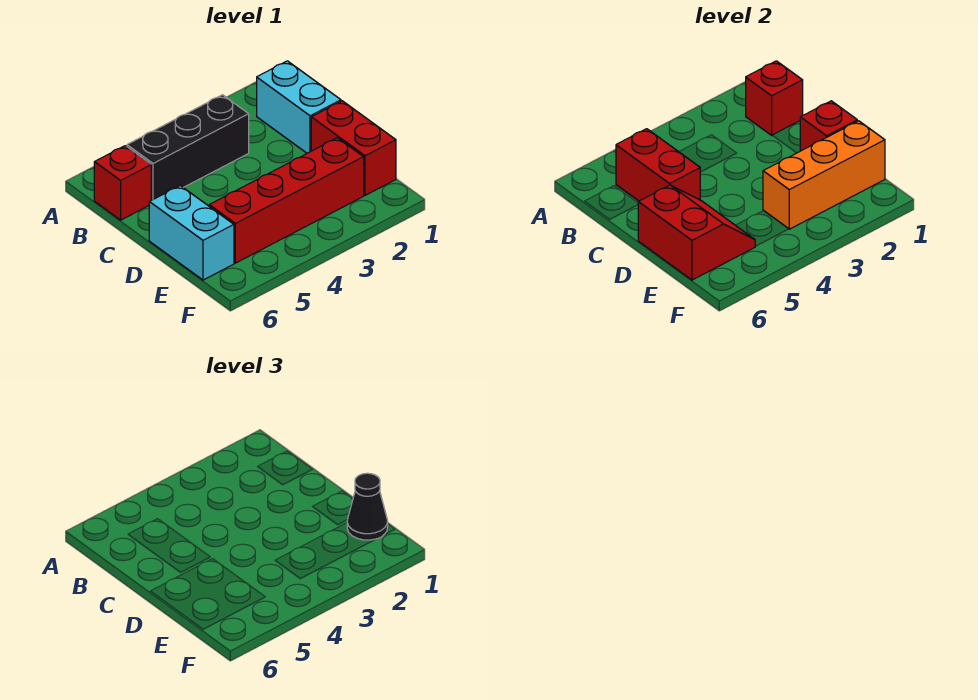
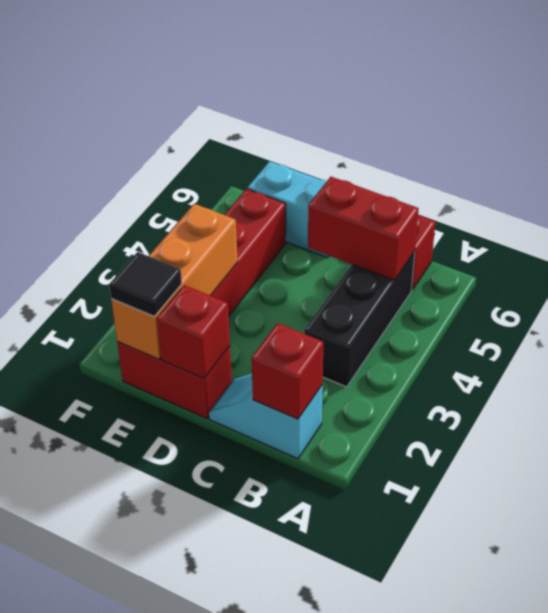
cyan brick B1:C1 level 1 -> cyan slope B1:C1 level 1 top B
red slope D5:E6 level 2 top 6 -> none
black cone E1 level 3 -> black tile E1 level 3

